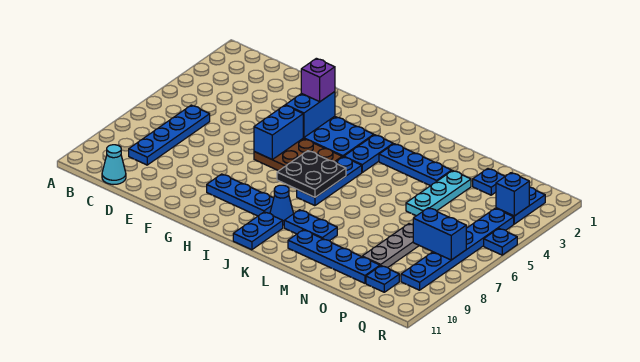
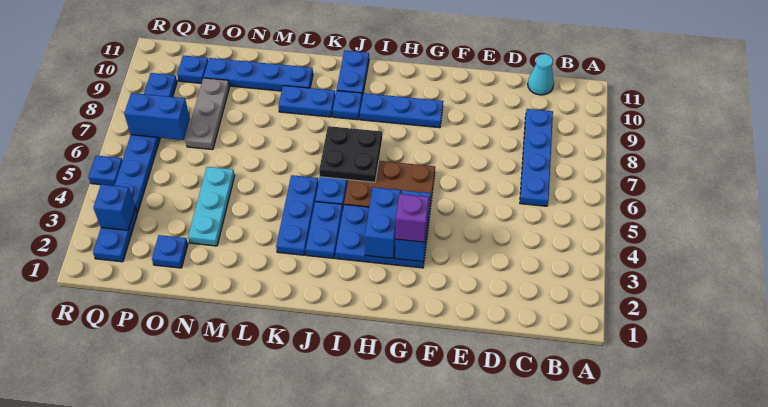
blue brick G5:G6 level 2 -> blue brick H3:H4 level 2
blue cone J9 level 1 -> blue plate J9 level 1
blue plate K3:M3 level 1 -> blue plate K3:K5 level 1

